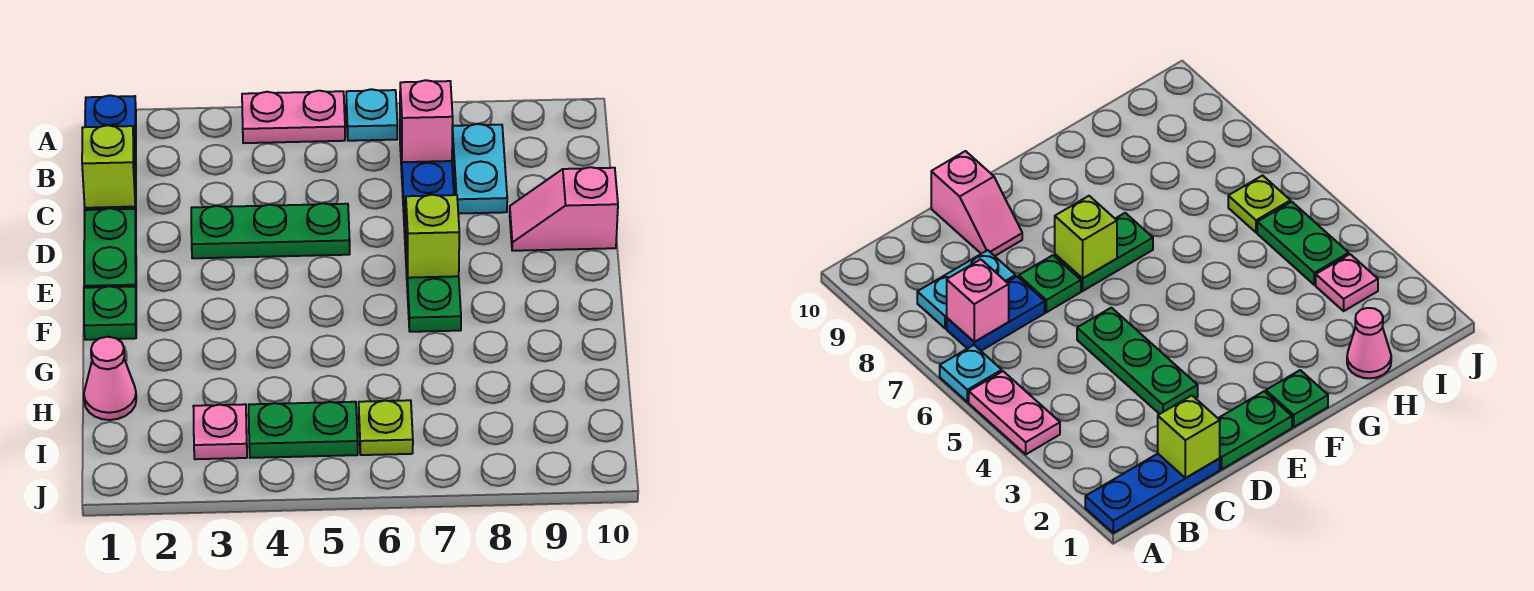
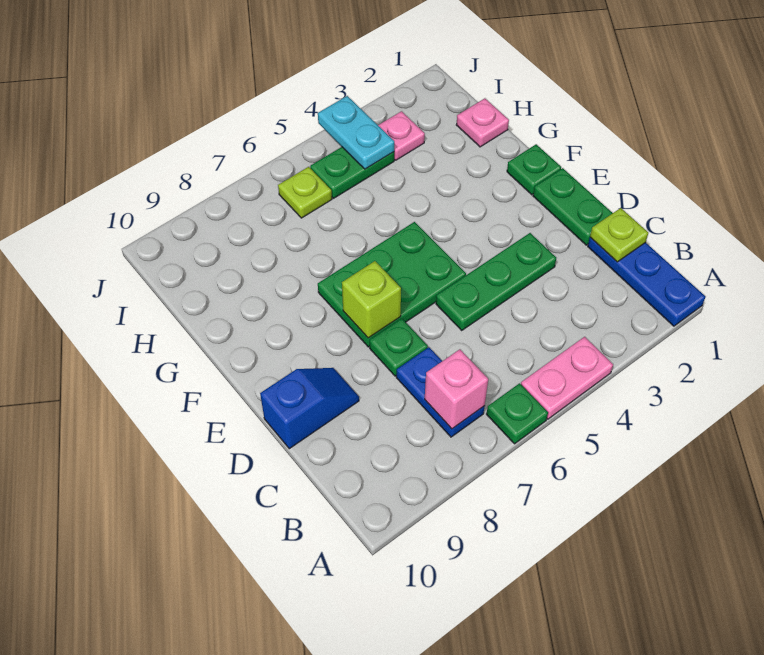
cyan plate A6 level 1 -> green plate A6 level 1
cyan plate B8:C8 level 1 -> cyan plate I4:J4 level 2
lime brick C1 level 2 -> lime plate C1 level 2
pink slope D9:D10 level 1 top 10 -> blue slope D9:D10 level 1 top 10
green plate E7:F7 level 1 -> green plate E5:F7 level 1
pink cone H1 level 1 -> pink plate H1 level 1

